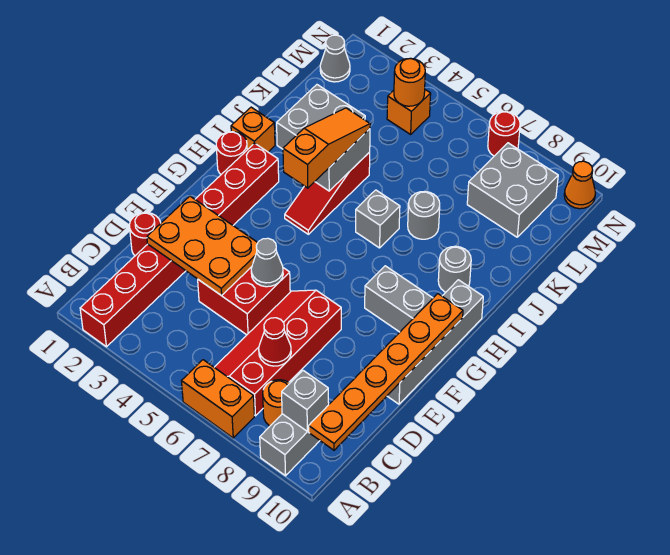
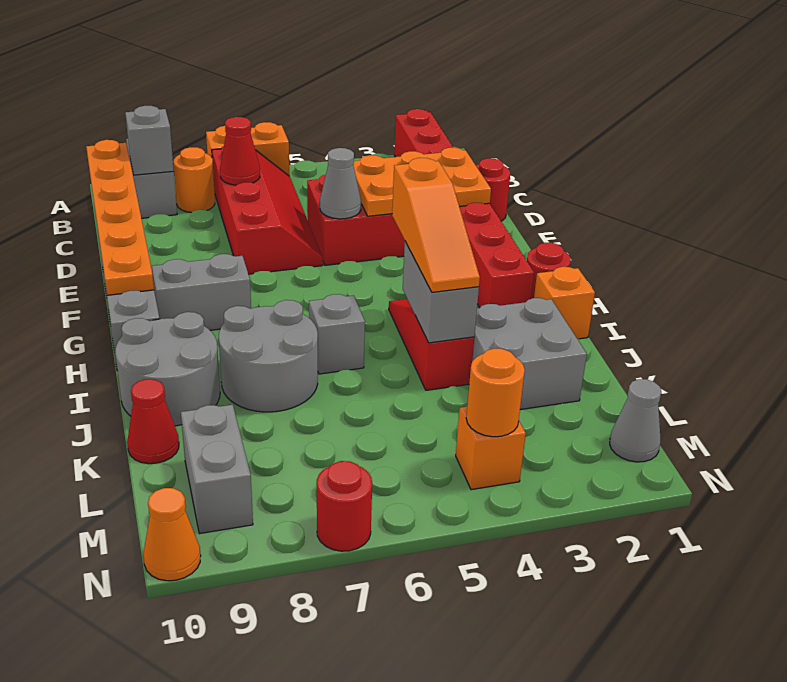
grey round brick I9 level 1 -> grey round brick I9:J10 level 1
grey round brick J7 level 1 -> grey round brick I7:J8 level 1
none -> red cone K10 level 1
grey brick L8:M9 level 1 -> grey brick L9:M9 level 1

